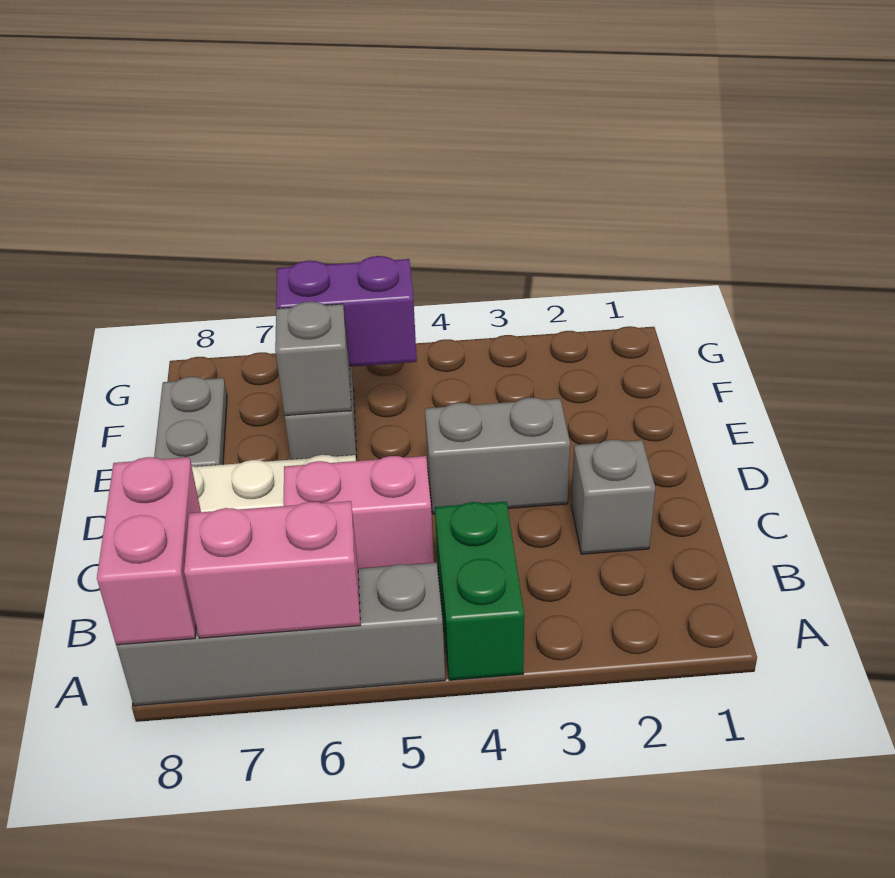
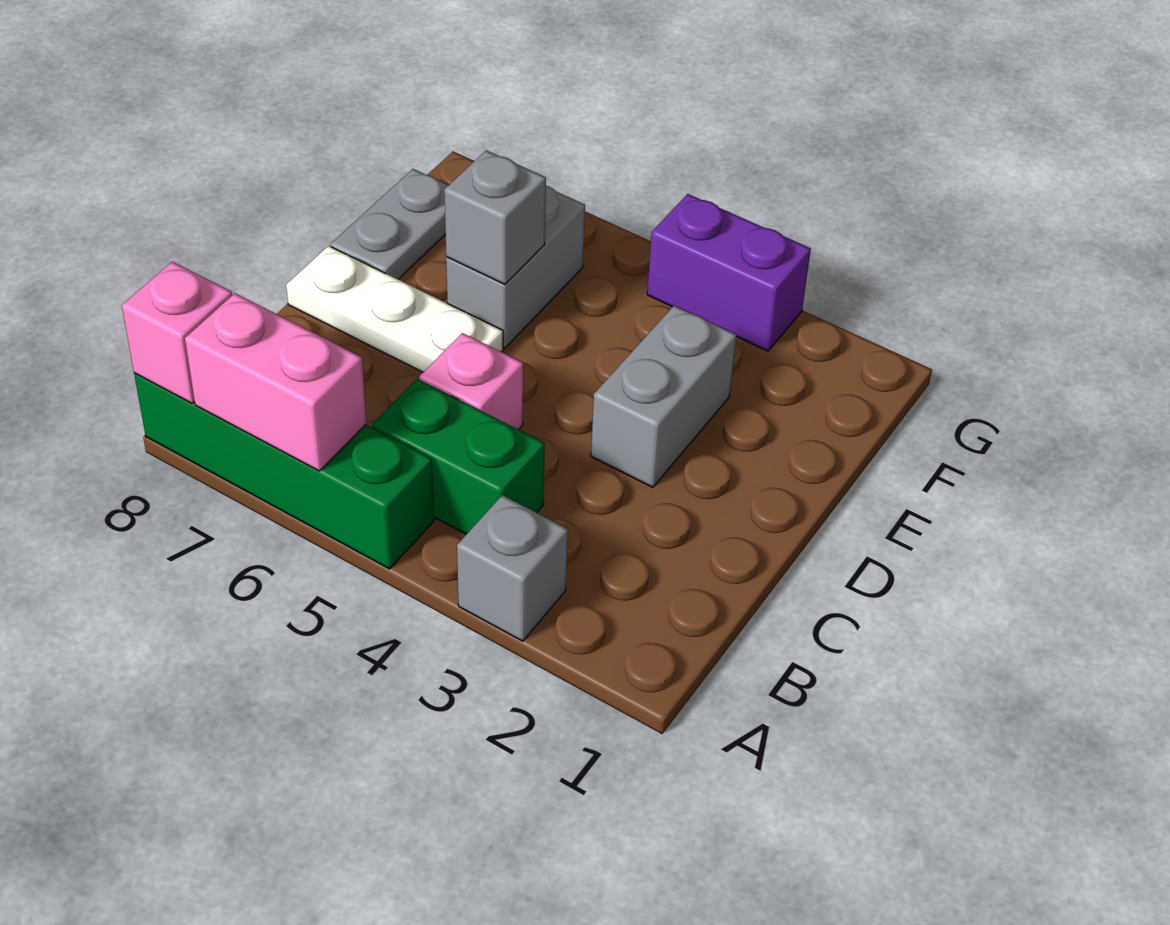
green brick A4:B4 level 1 -> green brick B4:B5 level 1
grey brick A5:A8 level 1 -> green brick A5:A8 level 1
pink brick A8:B8 level 2 -> pink brick A8 level 2
grey brick C2 level 1 -> grey brick A3 level 1
pink brick C5:C6 level 1 -> pink brick C5 level 1
grey brick D3:D4 level 1 -> grey brick D3:E3 level 1
purple brick F5:F6 level 2 -> purple brick G3:G4 level 1

